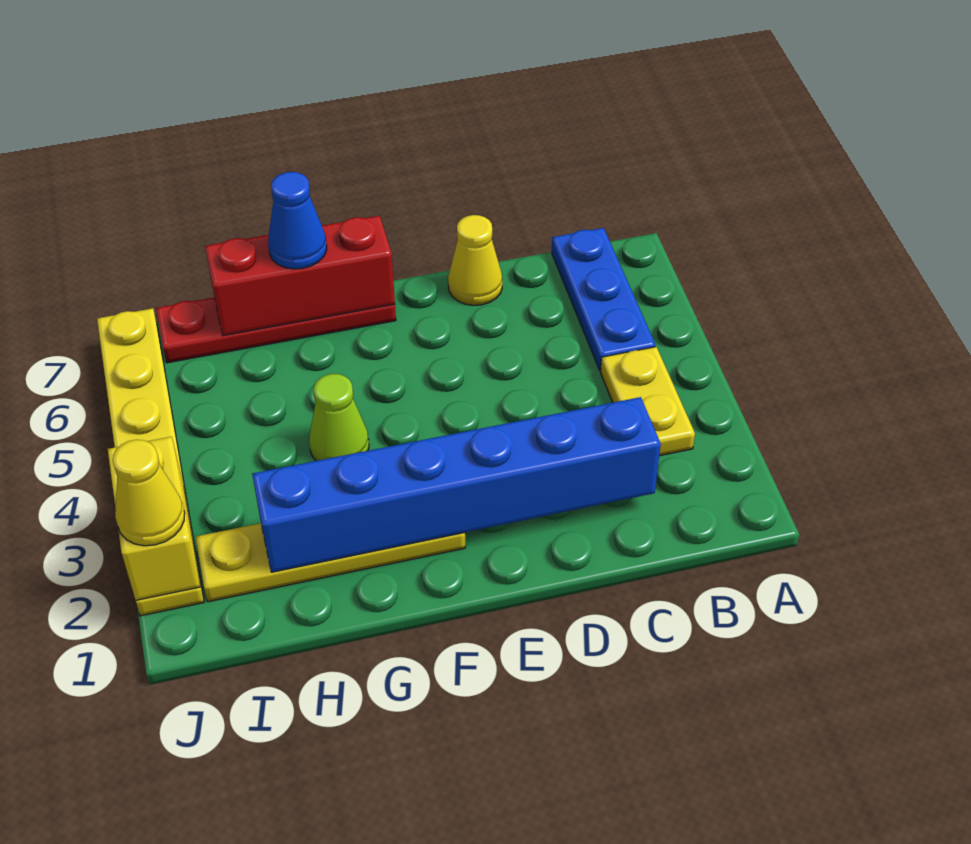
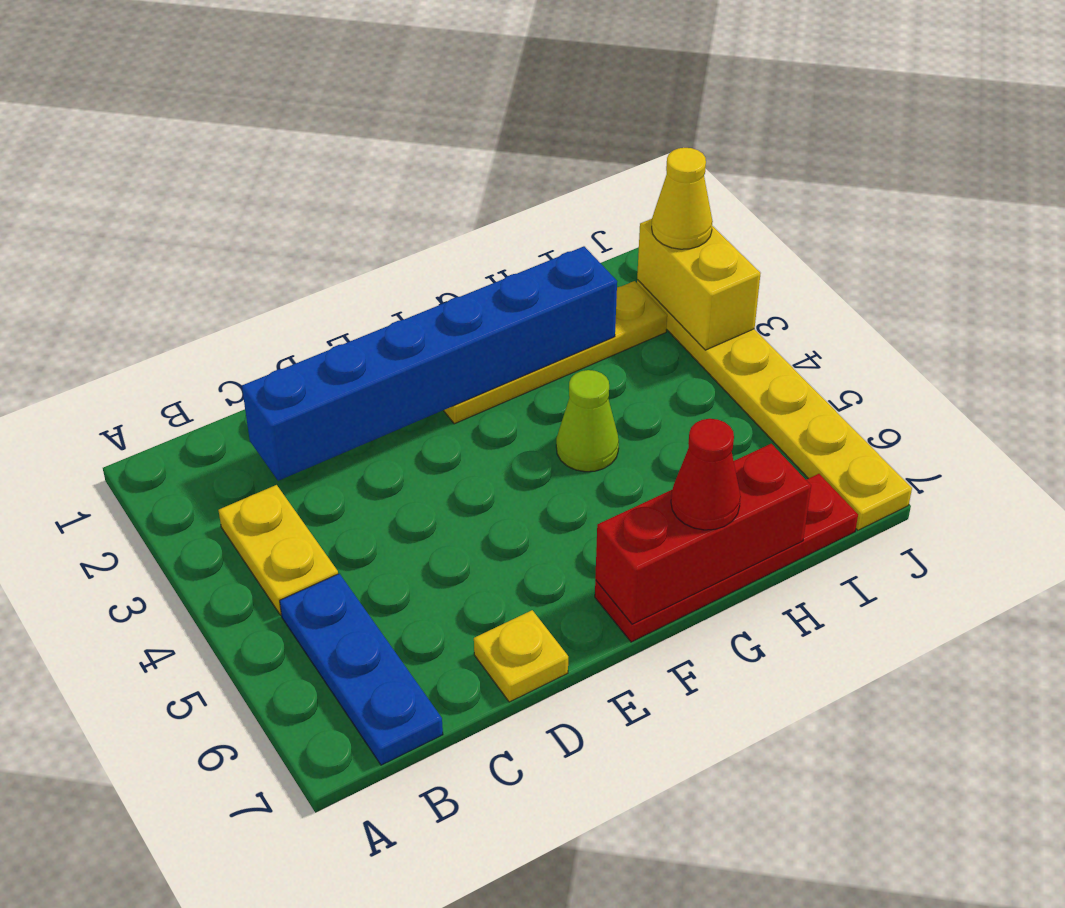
yellow cone D7 level 1 -> yellow plate D7 level 1
blue cone G7 level 3 -> red cone G7 level 3

